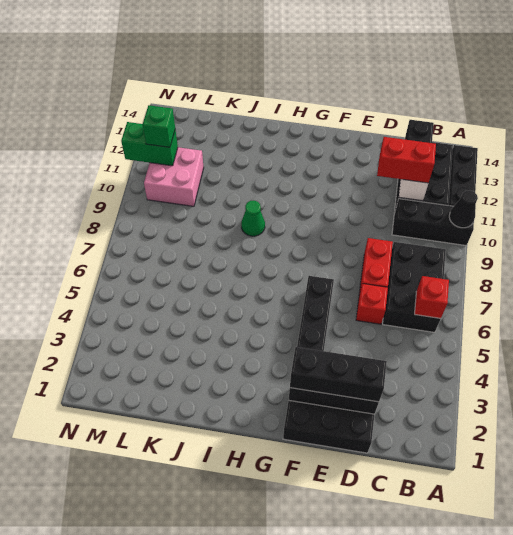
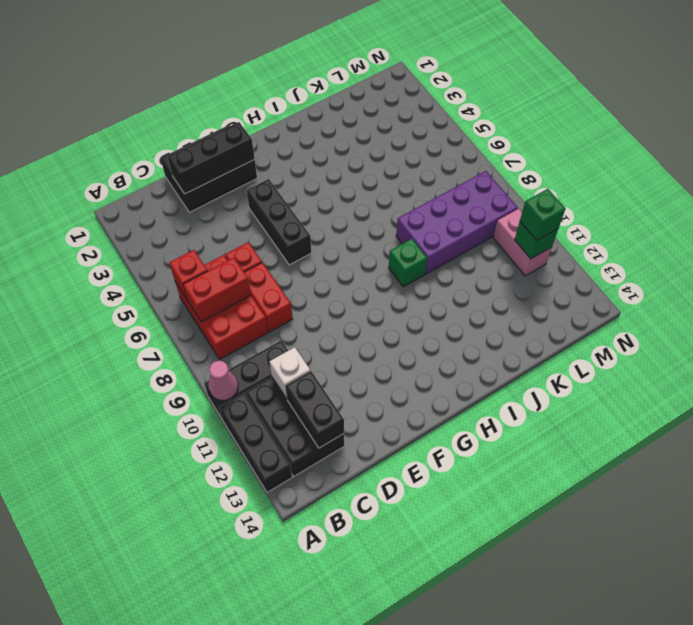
black cone A10 level 2 -> pink cone A10 level 2
black brick B6:C8 level 1 -> red brick B6:C8 level 1
red brick C11:D11 level 3 -> red brick B7:C7 level 2
black brick D2:F2 level 3 -> none
green cone I9 level 1 -> green brick I9 level 1
none -> purple brick J8:M9 level 1
pink brick L10:M11 level 1 -> pink brick M10:M11 level 1
green brick M11:N11 level 2 -> green brick M11 level 2

